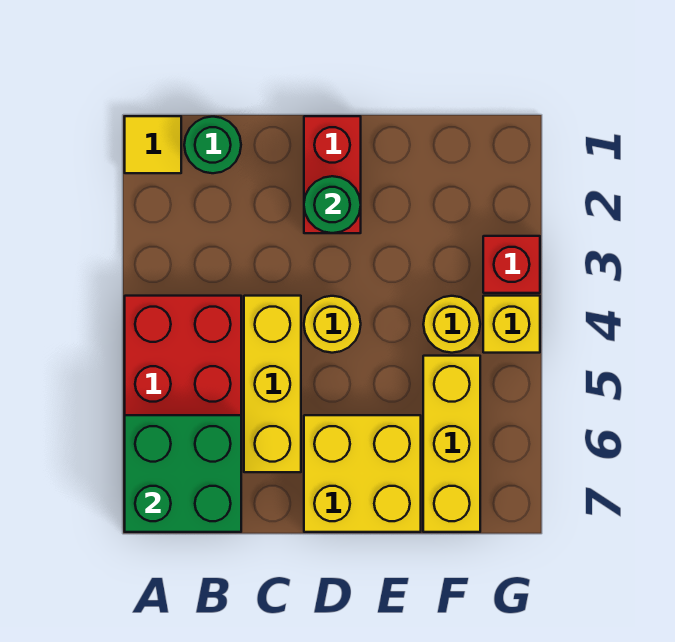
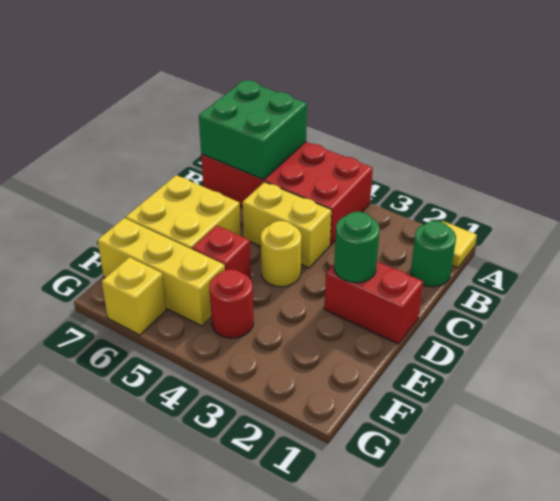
yellow brick C4:C6 level 1 -> yellow brick C4:C5 level 1
yellow round brick F4 level 1 -> red round brick F4 level 1
red brick G3 level 1 -> red brick E5 level 1
yellow brick G4 level 1 -> yellow brick G6 level 1

